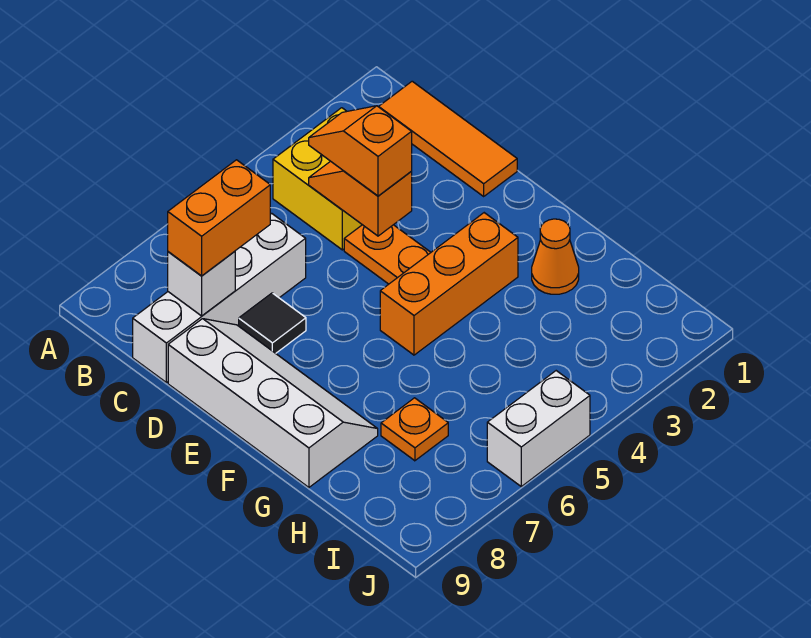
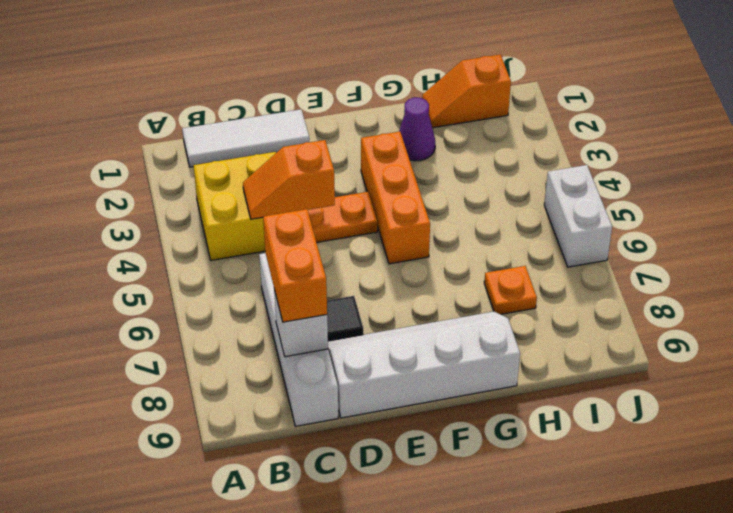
orange tile B1:D1 level 1 -> white tile B1:D1 level 1
orange slope C4:D4 level 3 top D -> orange slope H1:I1 level 1 top I
orange cone G2 level 1 -> purple cone G2 level 1

